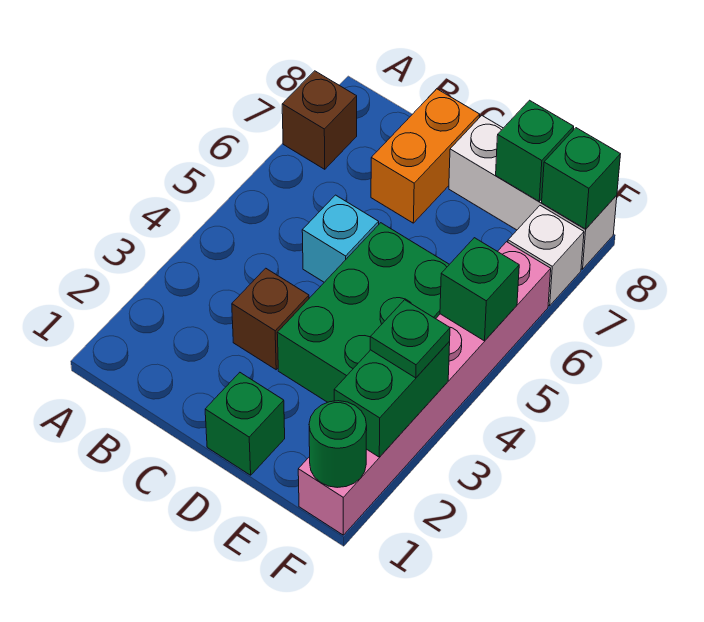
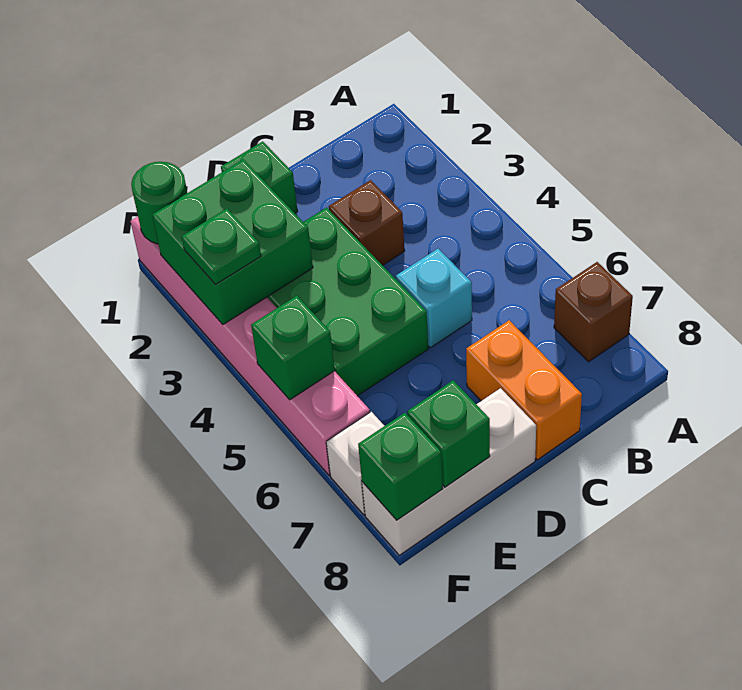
green brick F2:F3 level 2 -> green brick E2:F3 level 2

